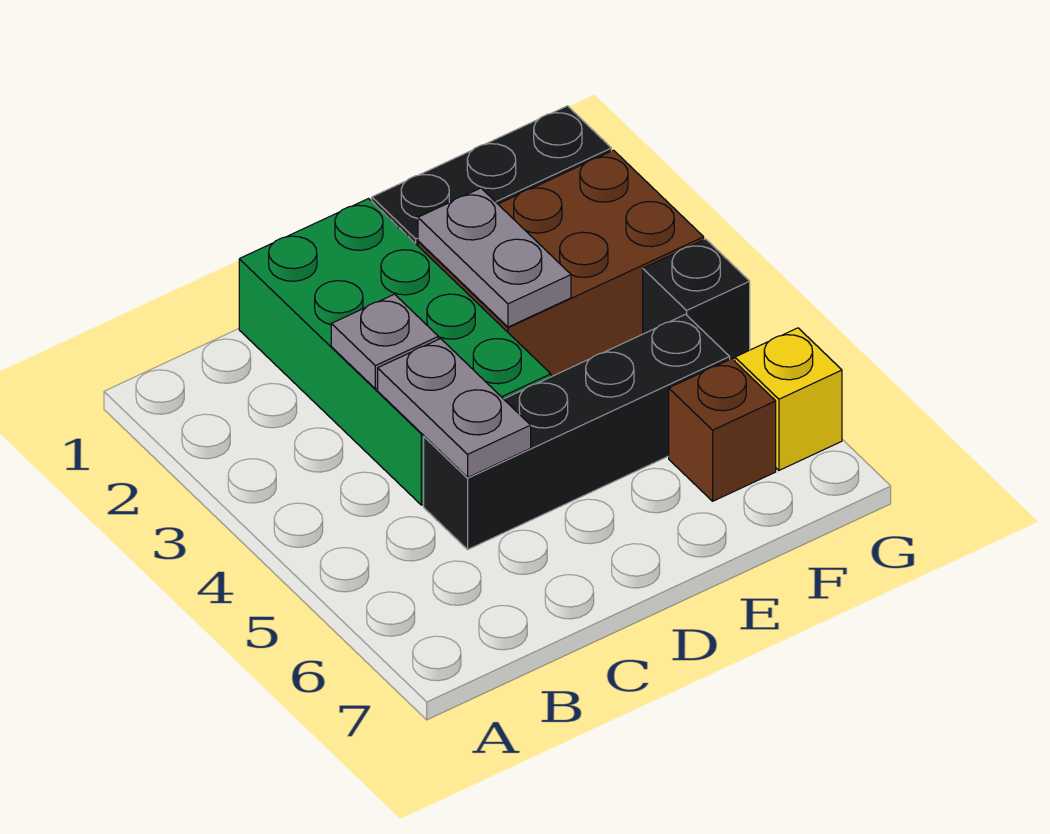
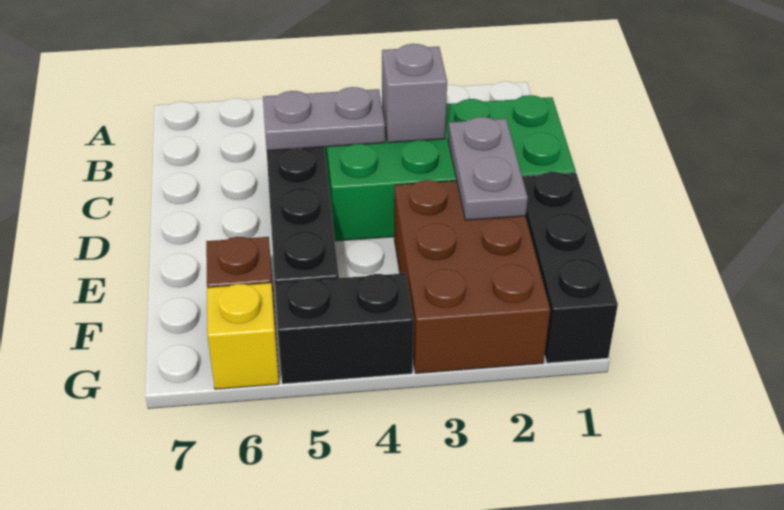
grey plate C3 level 2 -> grey brick C3 level 2
grey plate E2:E3 level 2 -> grey plate D2:E2 level 2
black brick G4 level 1 -> black brick G4:G5 level 1

